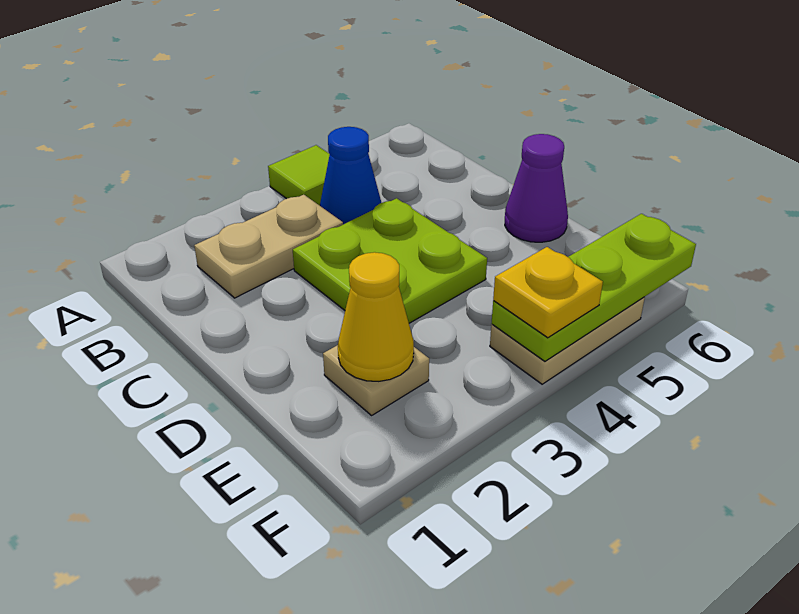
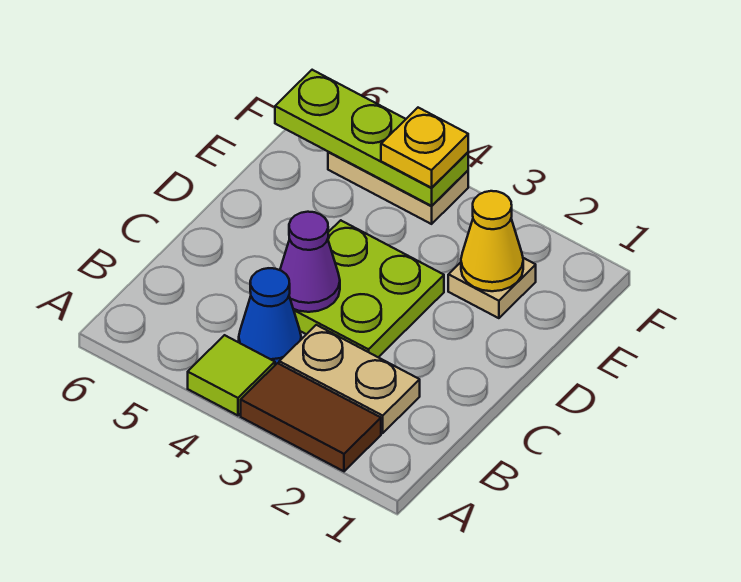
none -> brown tile A2:A3 level 1
purple cone D6 level 1 -> purple cone C4 level 2

